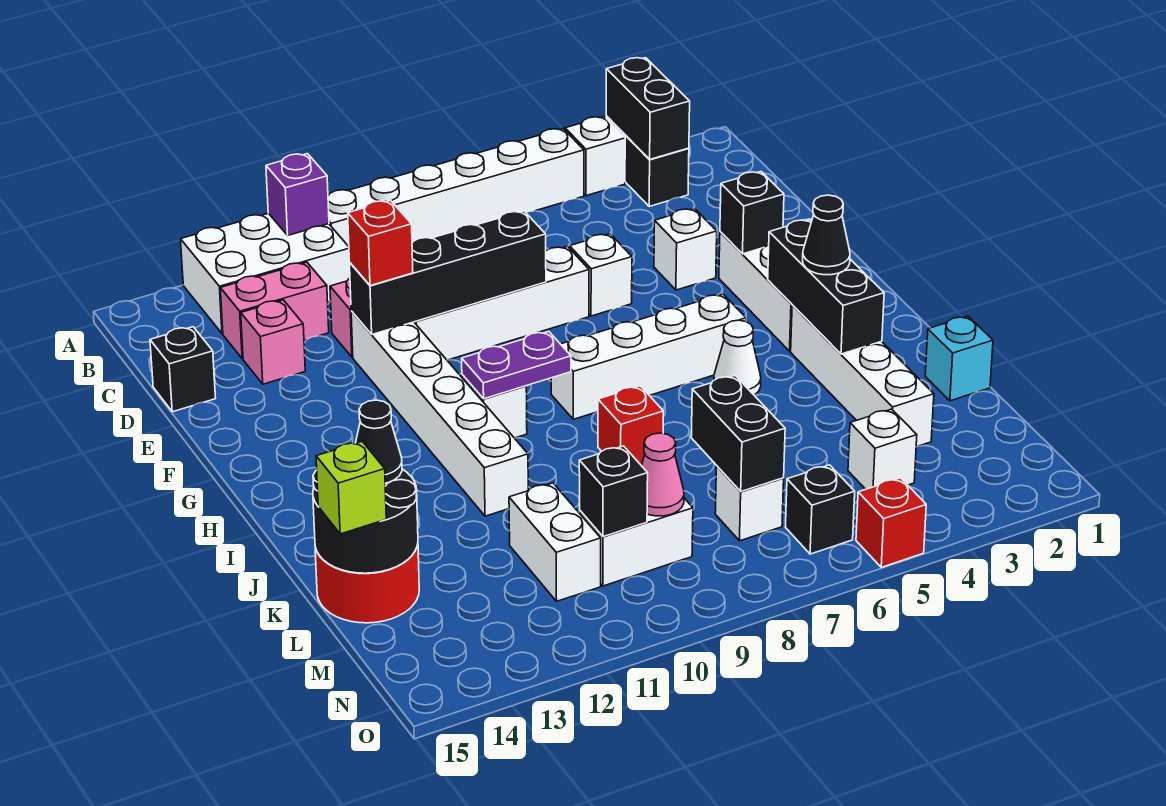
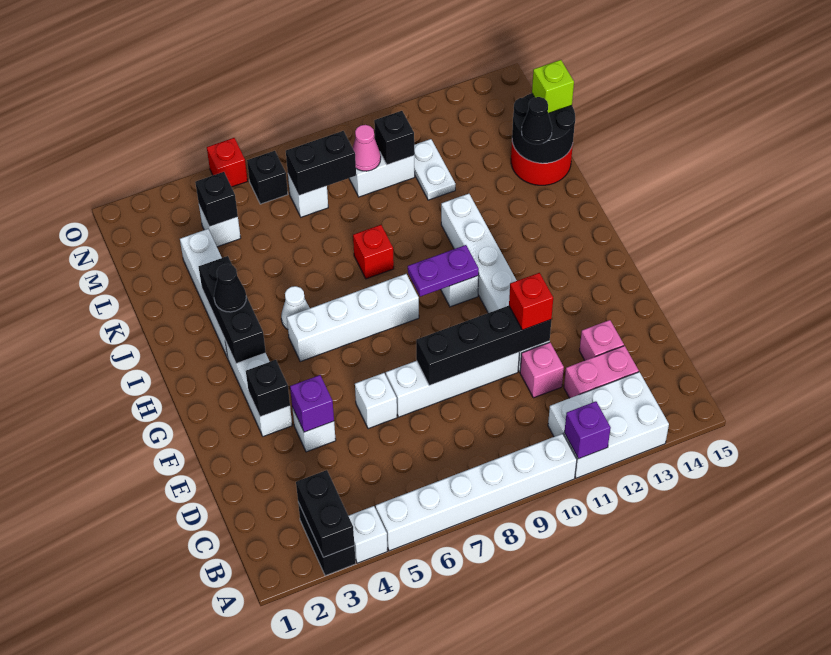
black brick D15 level 1 -> black brick M4 level 2
none -> purple brick E4 level 2
cyan brick K1 level 1 -> none
black brick L7:M7 level 2 -> black brick M7:M8 level 2
white brick L11:M11 level 1 -> white plate L11:M11 level 1

